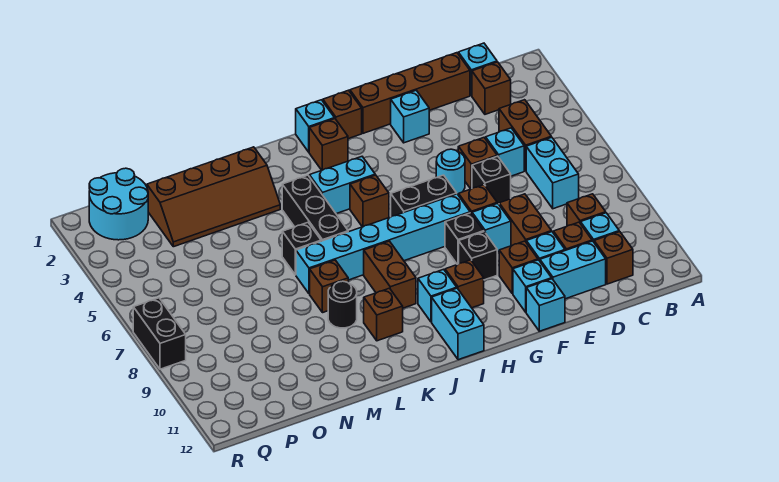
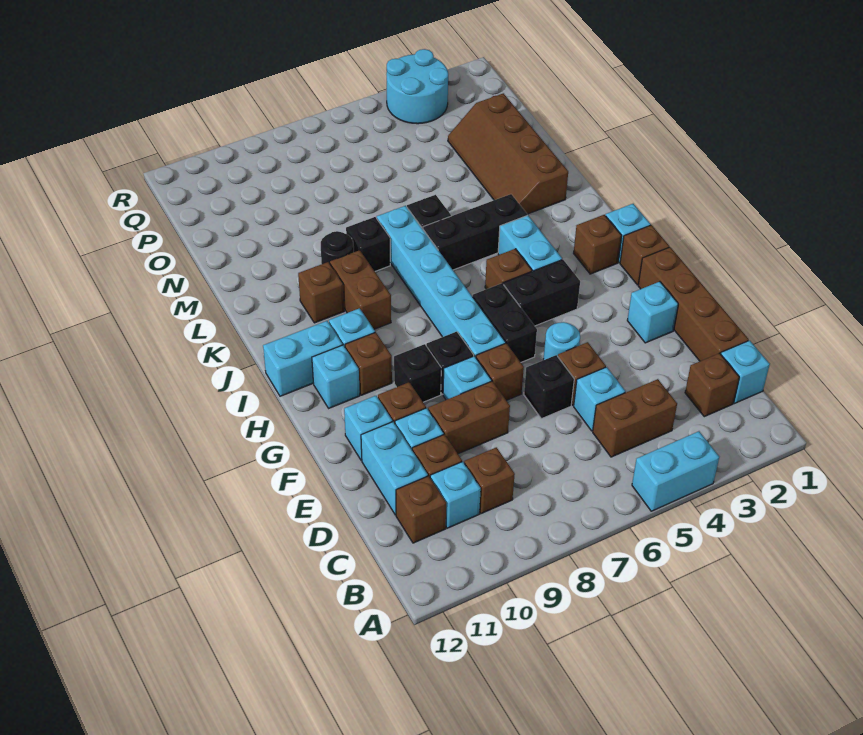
cyan brick C6:C7 level 1 -> cyan brick A4:A5 level 1
cyan brick F12 level 1 -> cyan brick H11 level 1
brown brick J8:J9 level 1 -> brown brick J9:K9 level 1
brown brick L8 level 1 -> black brick L8 level 1
cyan round brick P1:Q2 level 1 -> cyan round brick Q3:R4 level 1
black brick R7:R8 level 1 -> black brick H4:H5 level 1

